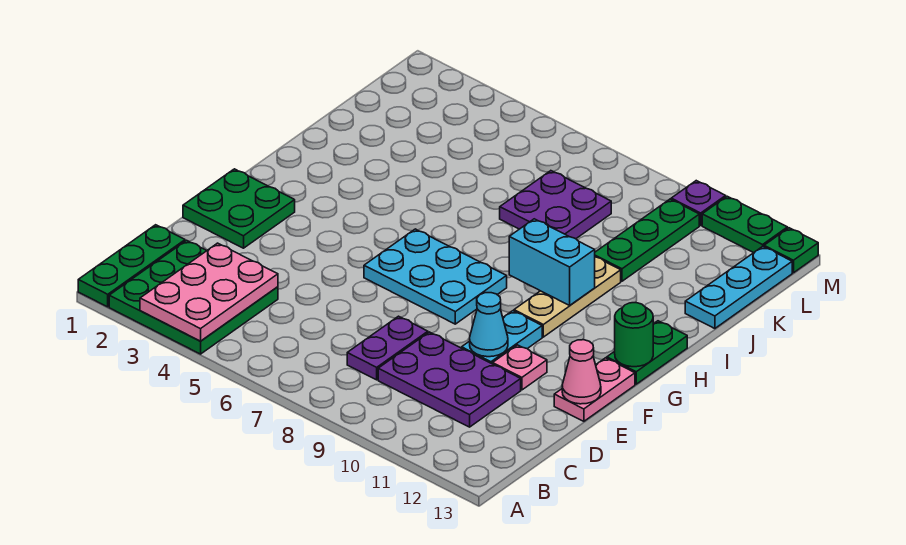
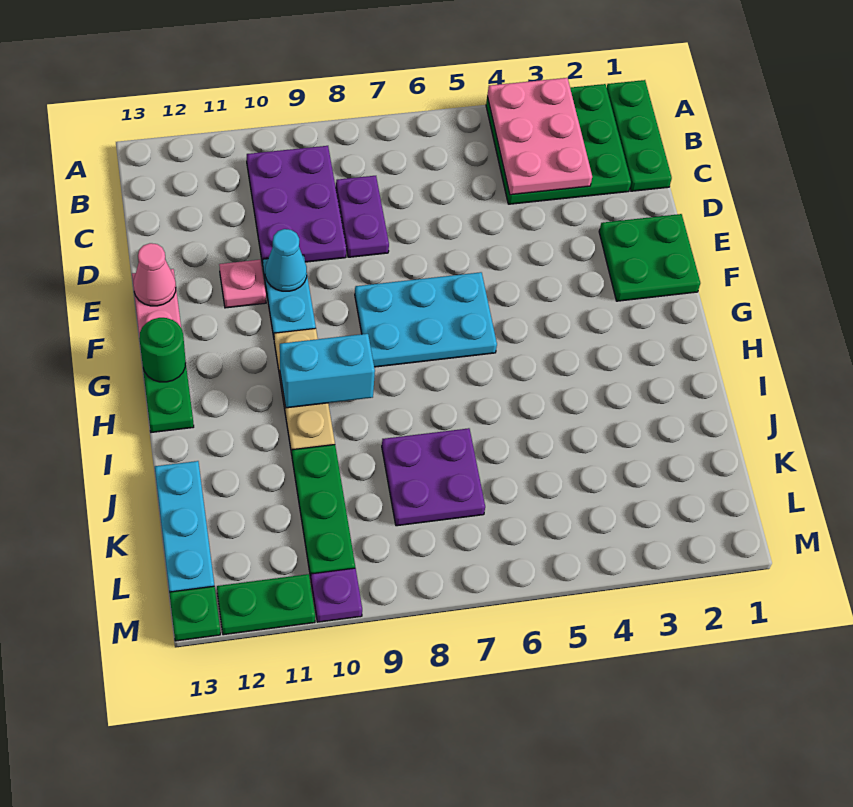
purple plate C9:D11 level 1 -> purple plate B9:D10 level 1

